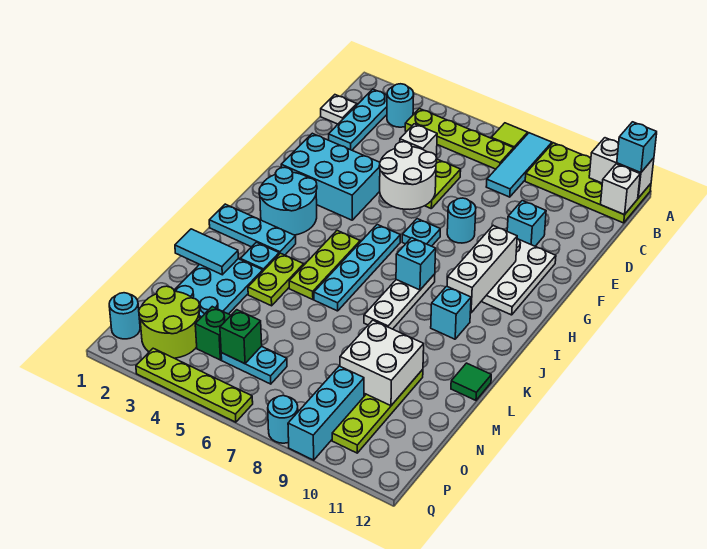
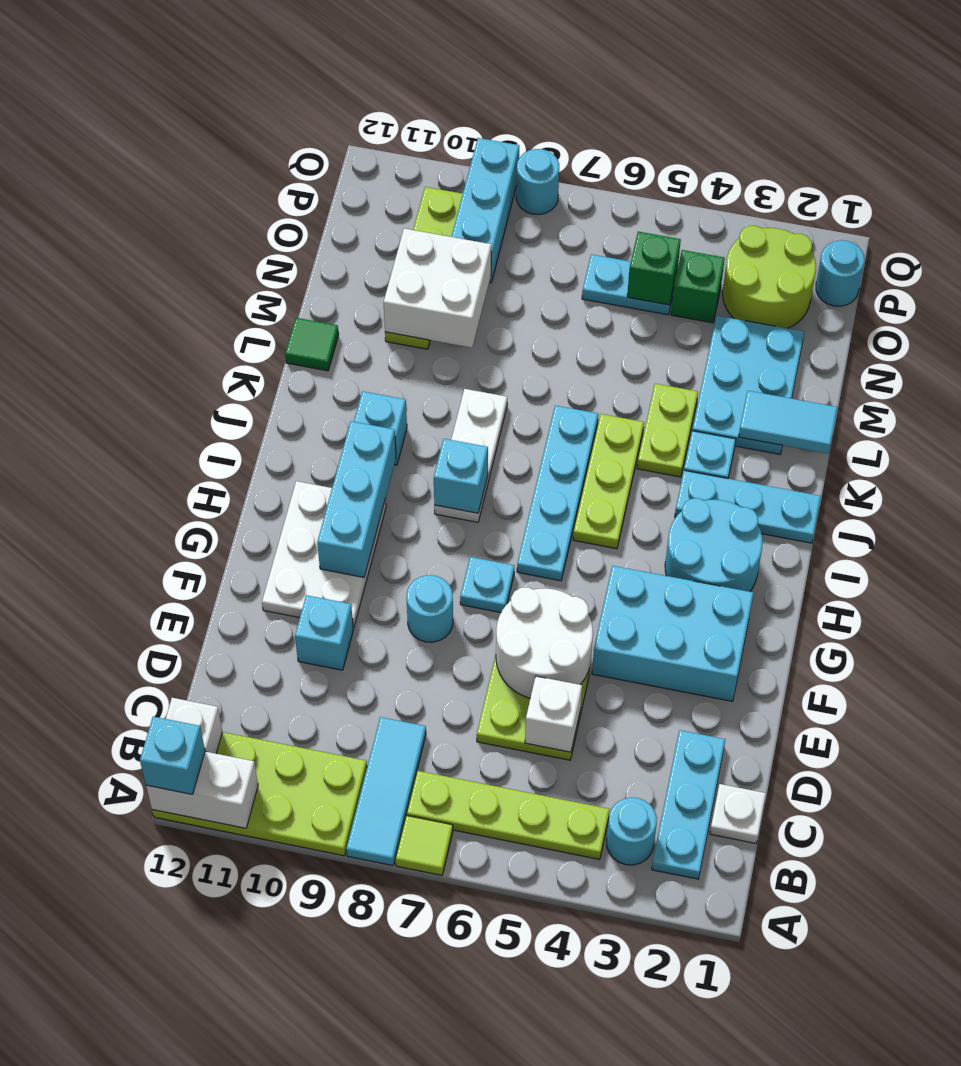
white brick G10:I10 level 2 -> cyan brick G10:I10 level 2
lime plate Q3:Q6 level 1 -> none

